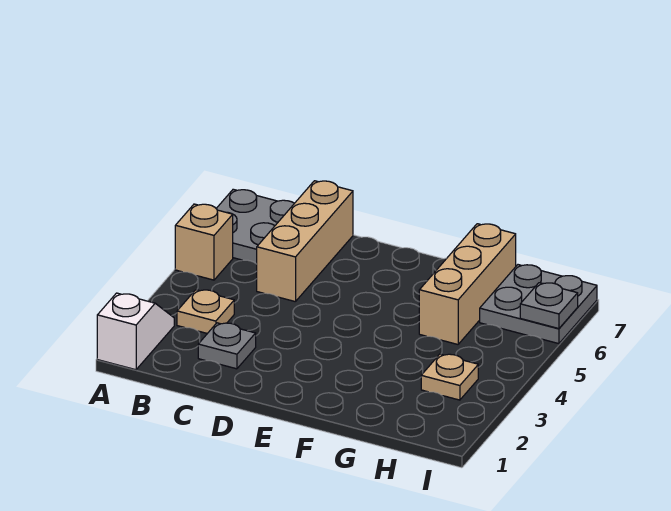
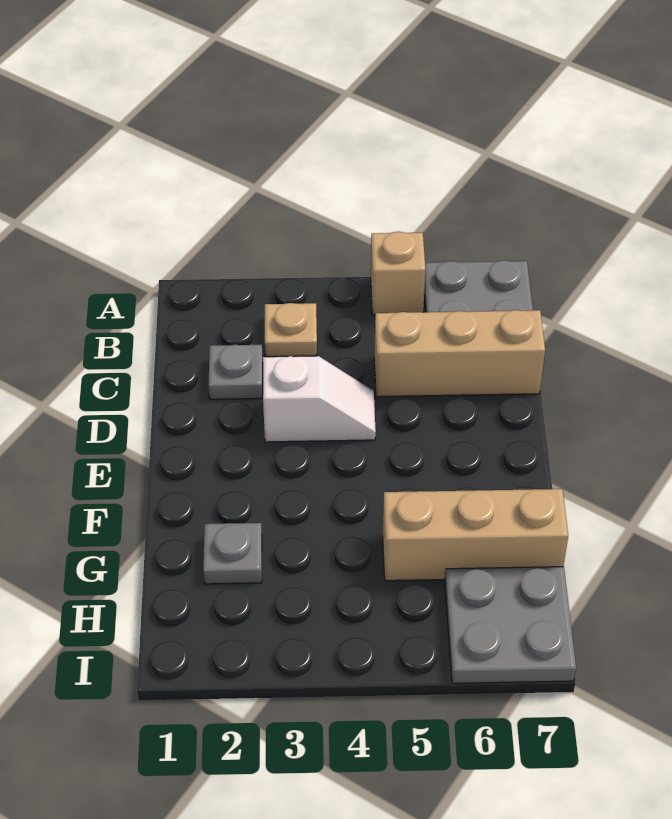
white slope A1:A2 level 1 top 1 -> white slope D3:D4 level 1 top 3
tan plate H3 level 1 -> none
grey plate I6 level 2 -> grey plate G2 level 1

